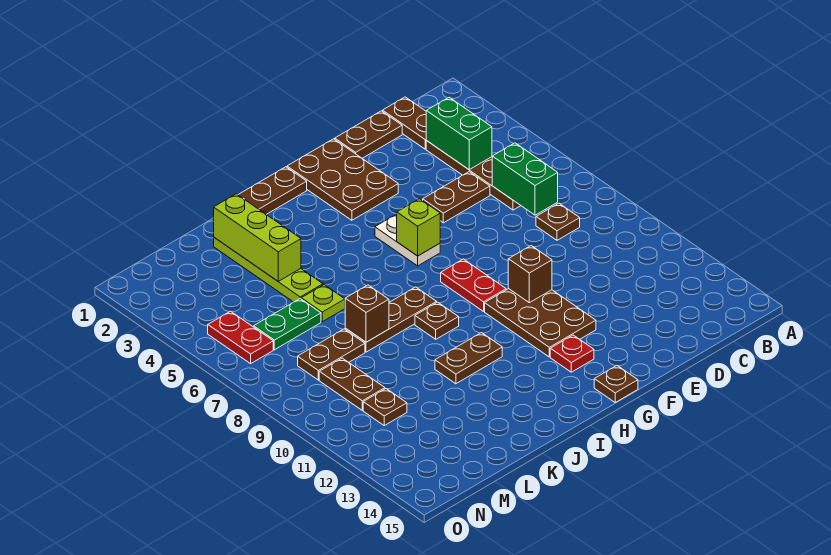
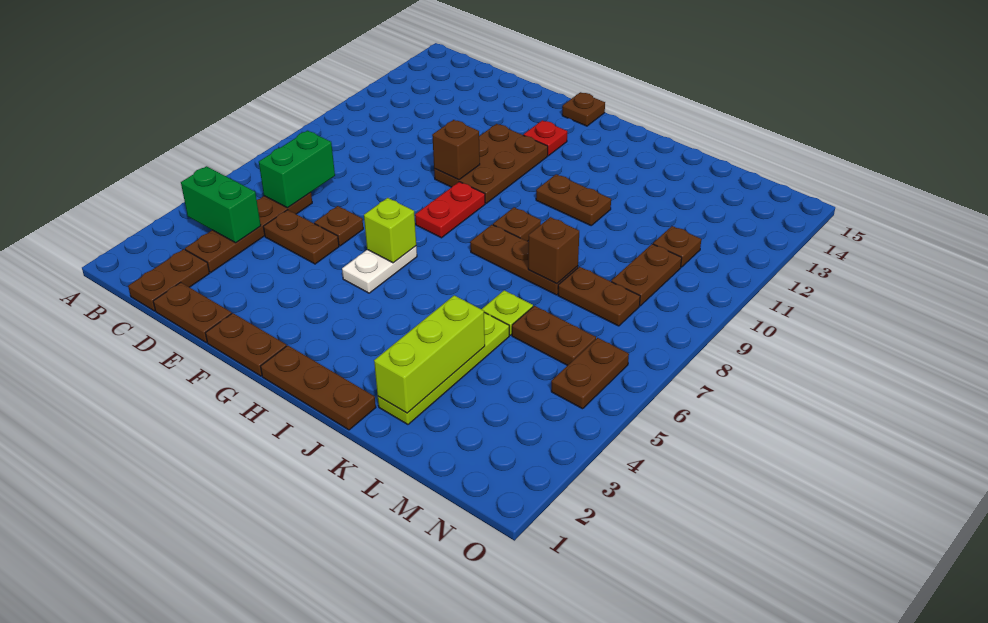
green brick C3:C4 level 2 -> green brick B4:C4 level 2
brown plate C8 level 1 -> brown plate E6 level 1
brown plate F1:G3 level 1 -> brown plate F1:G1 level 1
green plate L6:M6 level 1 -> brown plate L6:M6 level 1
red plate N5:N6 level 1 -> brown plate N5:N6 level 1

